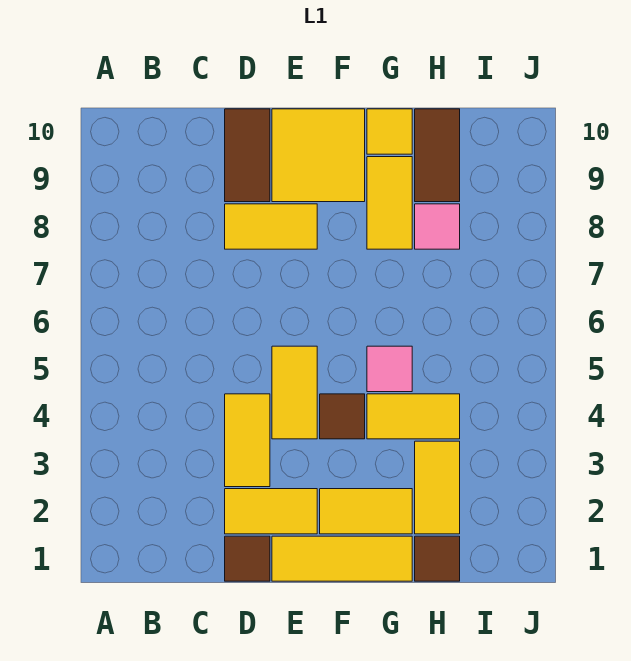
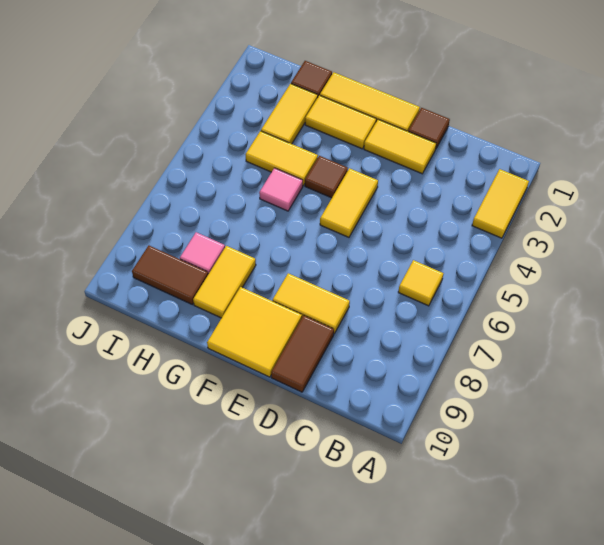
yellow tile D3:D4 level 1 -> yellow tile A2:A3 level 1
yellow tile G10 level 1 -> yellow tile B6 level 1
brown tile H9:H10 level 1 -> brown tile H9:I9 level 1

